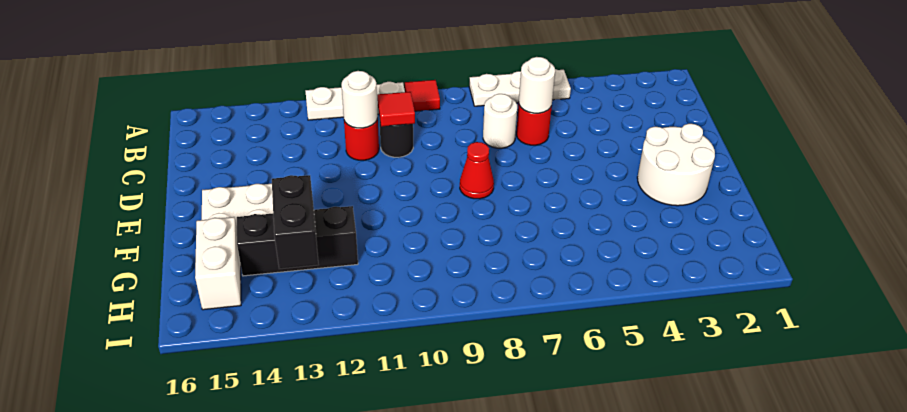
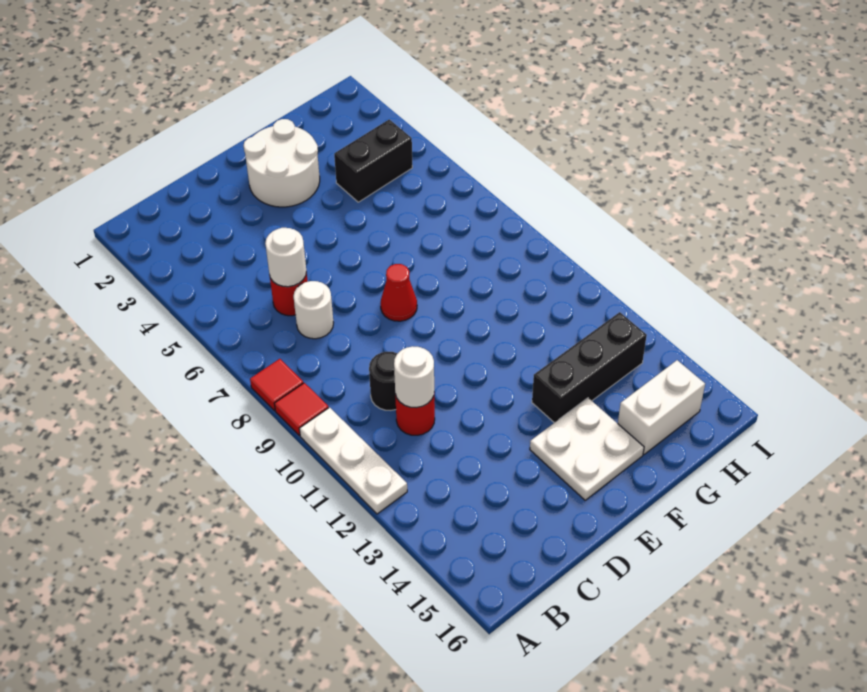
white plate A5:A7 level 1 -> none
red tile C10 level 2 -> red tile A8 level 1
black brick G12:G14 level 1 -> black brick F13:H13 level 1
black brick G13:H13 level 2 -> black brick G4:H4 level 1

